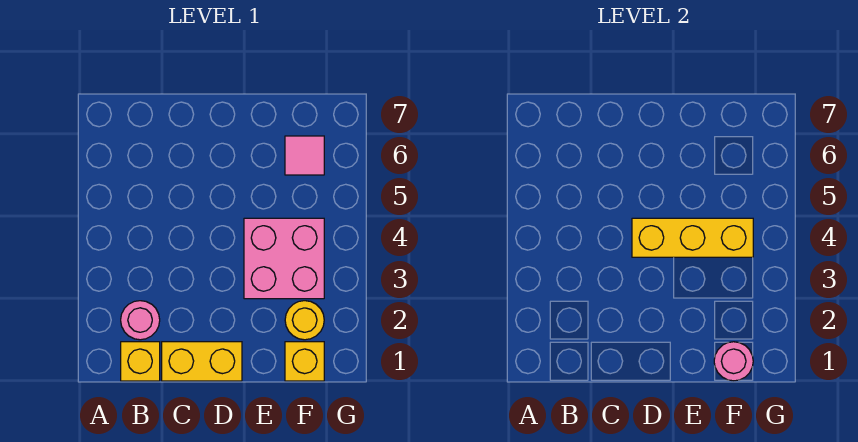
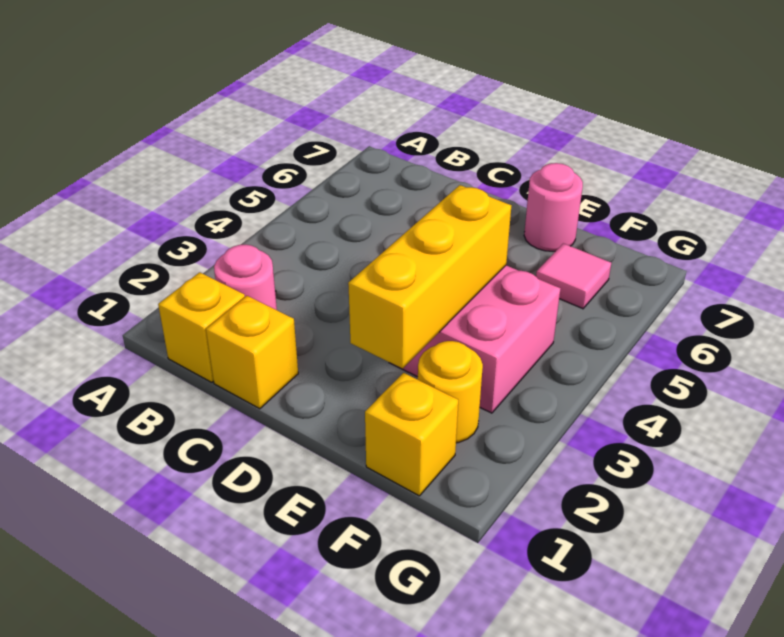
yellow brick C1:D1 level 1 -> yellow brick C1 level 1
yellow brick D4:F4 level 2 -> yellow brick E2:E4 level 2
pink round brick F1 level 2 -> pink round brick E7 level 1

